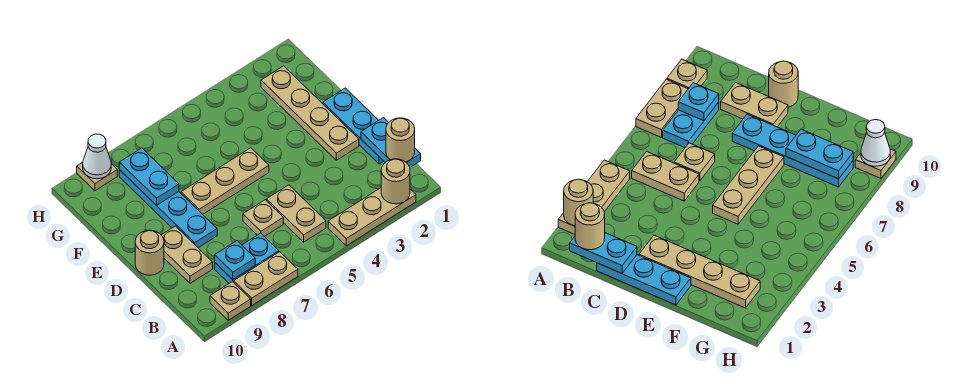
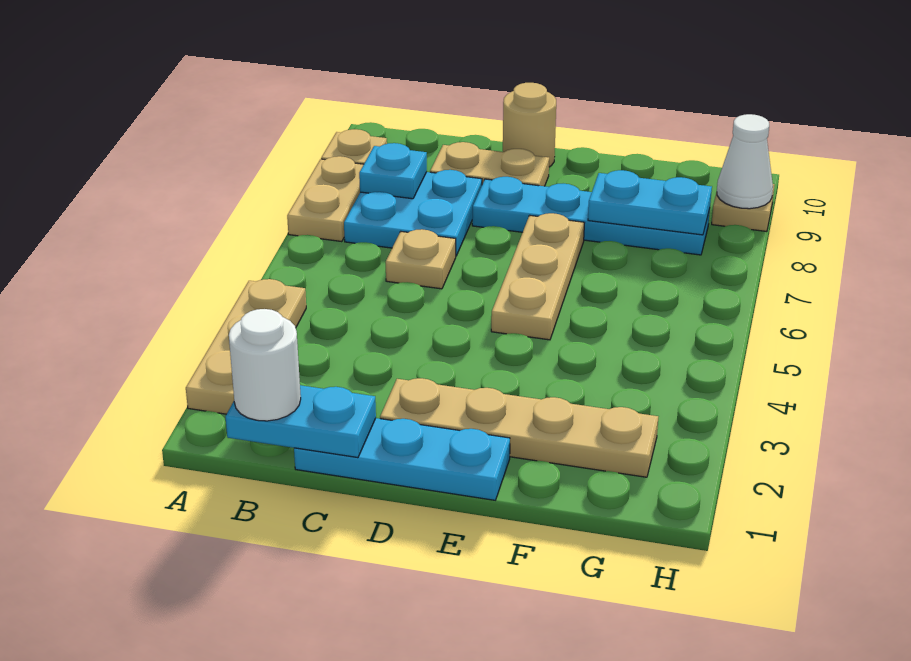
tan round brick A2 level 2 -> none
tan round brick B1 level 3 -> white round brick B1 level 3
tan plate B5:C5 level 1 -> none
cyan plate B7:B8 level 1 -> cyan plate B7:C8 level 1

